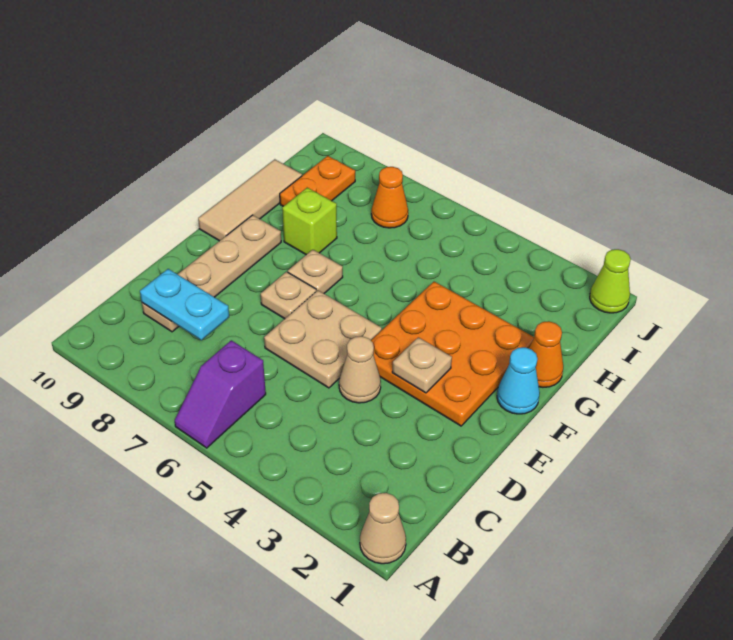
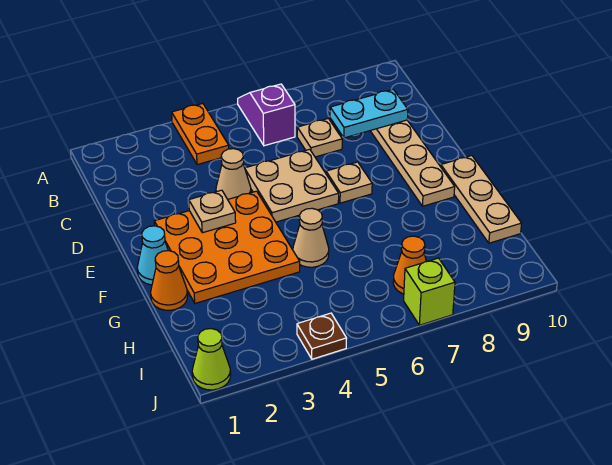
tan cone A1 level 1 -> tan cone G5 level 1
tan plate F7 level 1 -> tan plate C7 level 1
tan tile F10:H10 level 1 -> tan plate F10:H10 level 1
lime brick G8 level 1 -> lime brick J7 level 1
orange plate H9:I9 level 1 -> orange plate A4:B4 level 1
none -> brown plate J4 level 1

